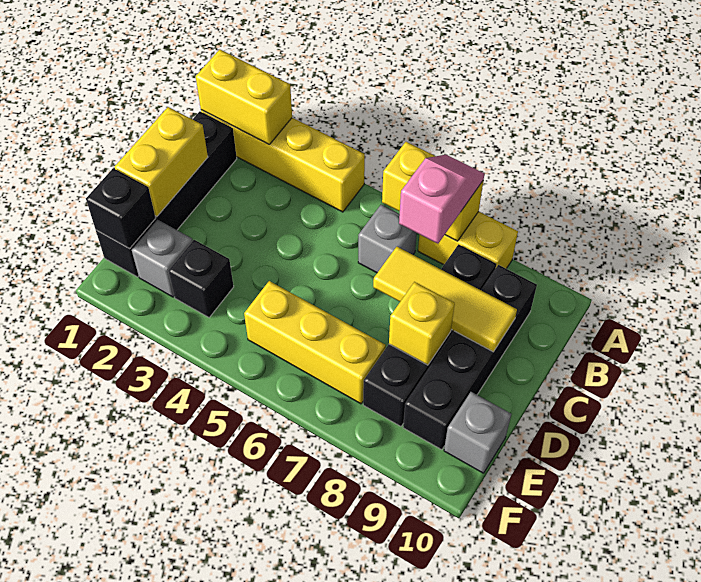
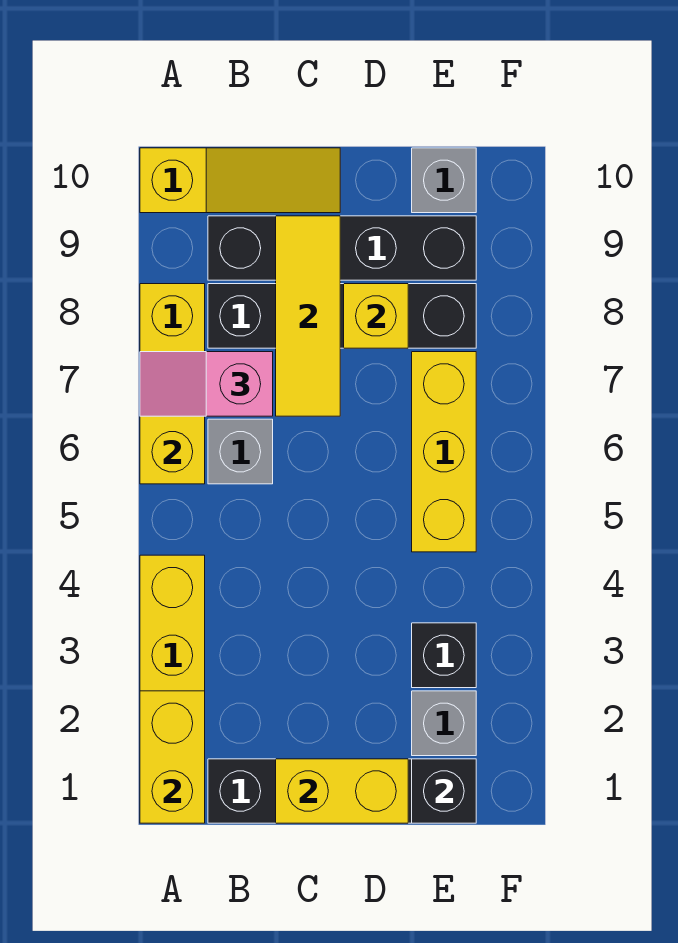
none -> yellow slope A10:C10 level 1 top A

